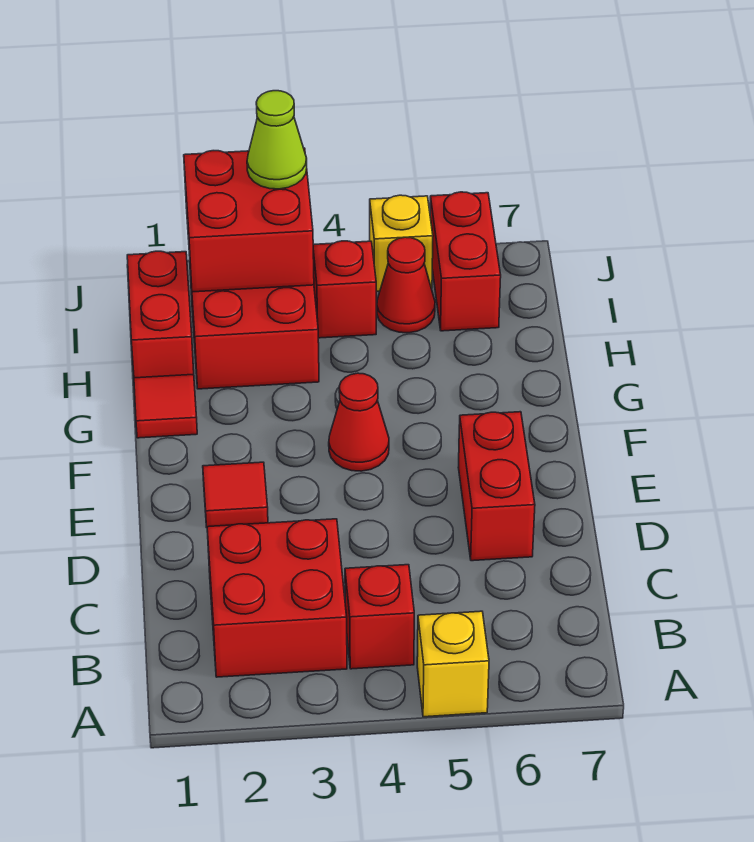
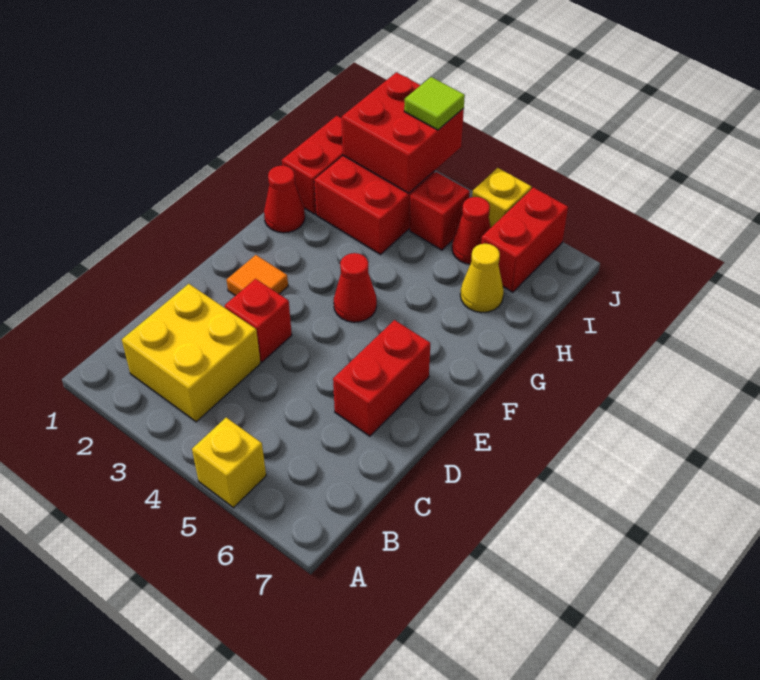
red brick B2:C3 level 1 -> yellow brick B2:C3 level 1
red brick B4 level 1 -> red brick D3 level 1
red tile E2 level 1 -> orange tile E2 level 1
red tile G1 level 1 -> red cone G1 level 1
none -> yellow cone H6 level 1
lime cone J3 level 3 -> lime tile J3 level 3

